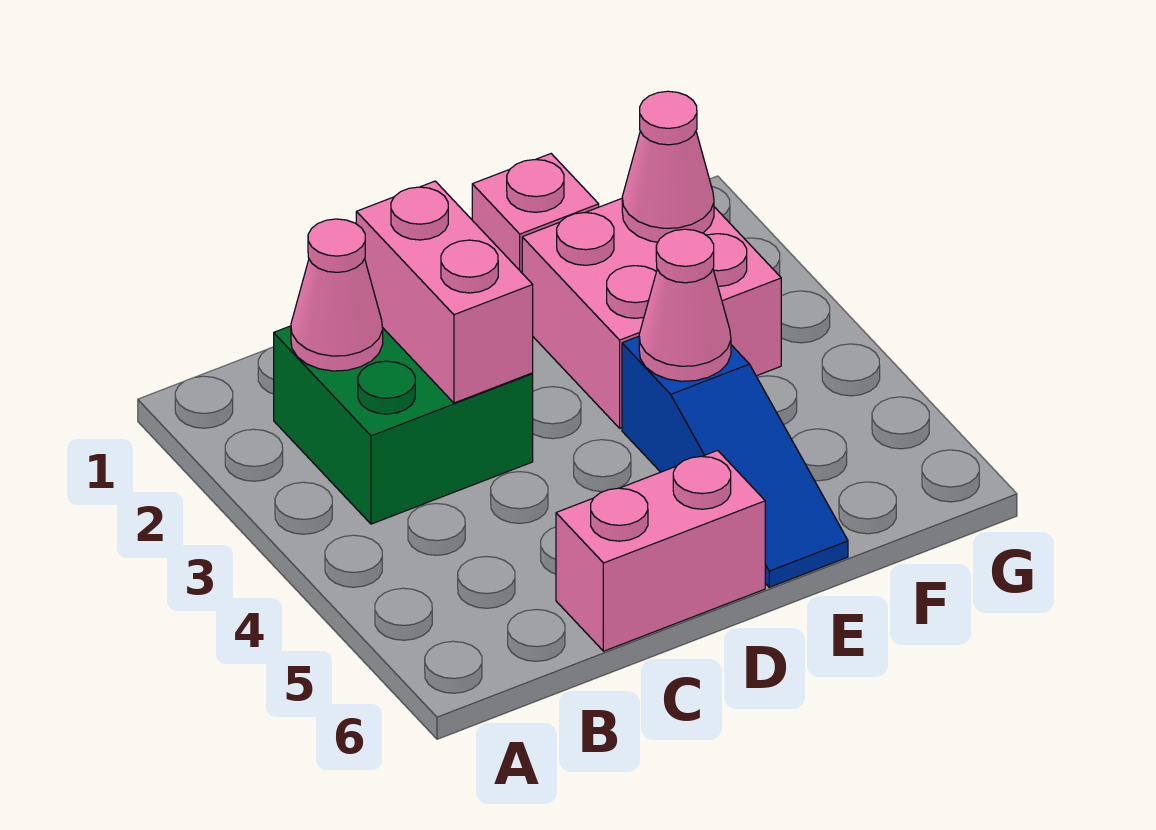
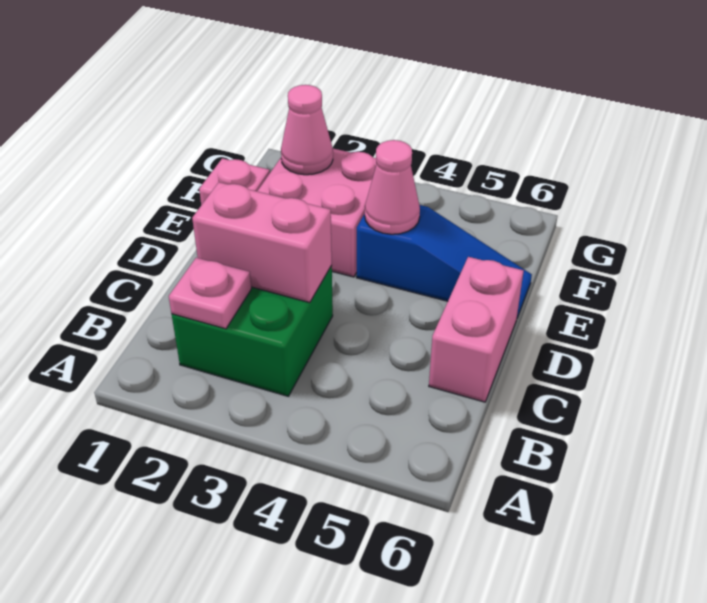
pink cone B2 level 2 -> pink plate B2 level 2

